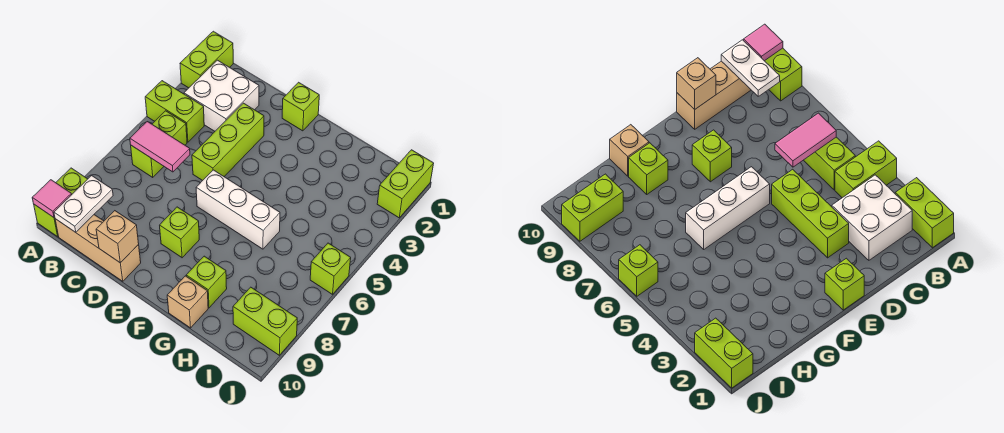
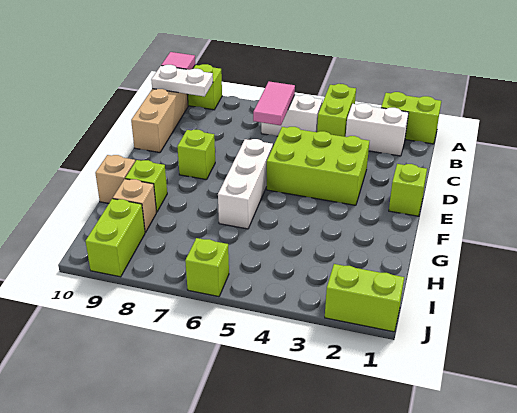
white brick B2:C3 level 1 -> white brick B2:B3 level 1
lime brick B5:B6 level 1 -> white brick B5:B6 level 1
lime brick D3:D5 level 1 -> lime brick D3:E5 level 1
tan brick D10 level 2 -> tan brick H9 level 1

